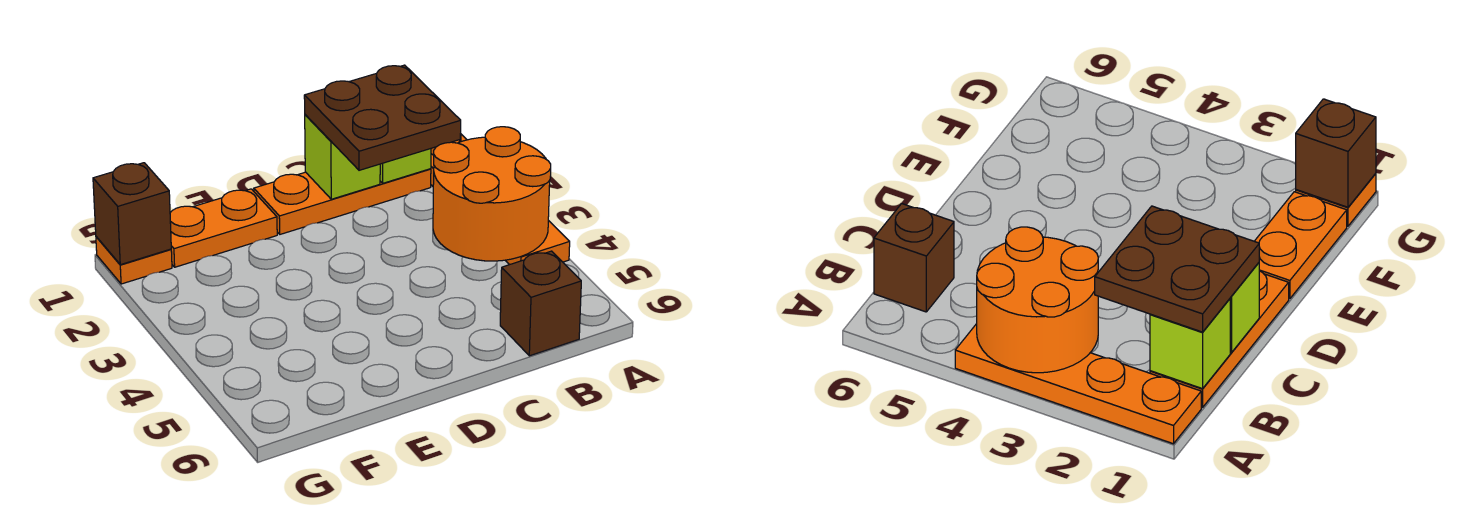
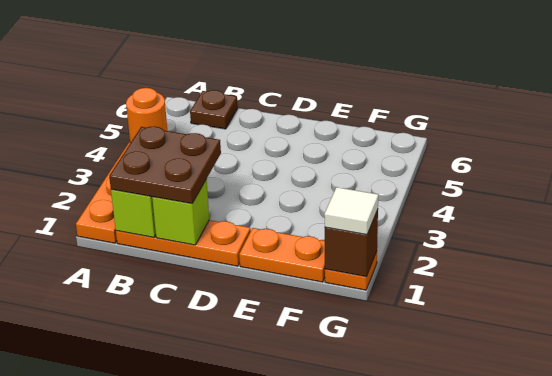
orange round brick A3:B4 level 2 -> orange round brick A4 level 2
brown brick B6 level 1 -> brown plate B6 level 1
none -> white tile G1 level 3

